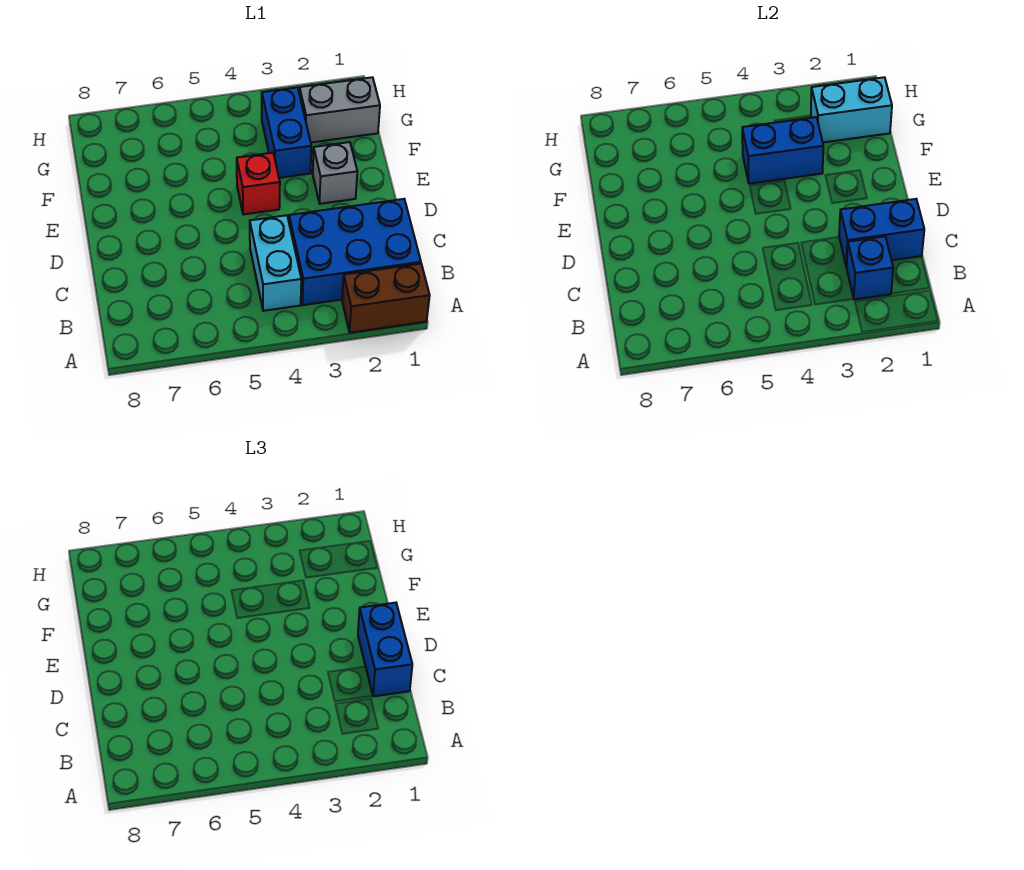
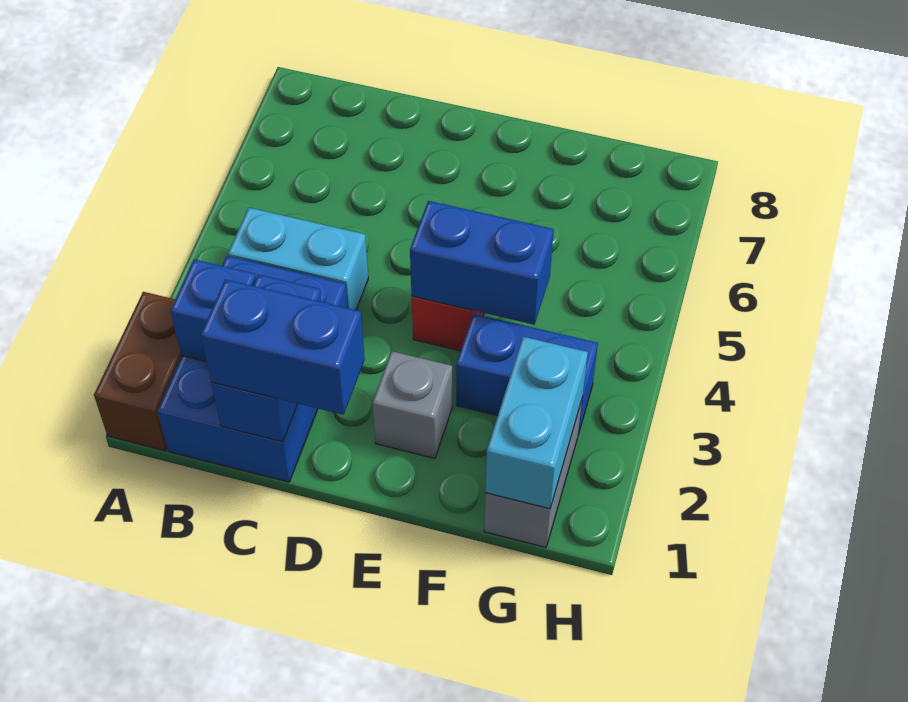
blue brick F3:F4 level 2 -> blue brick E4:F4 level 2

